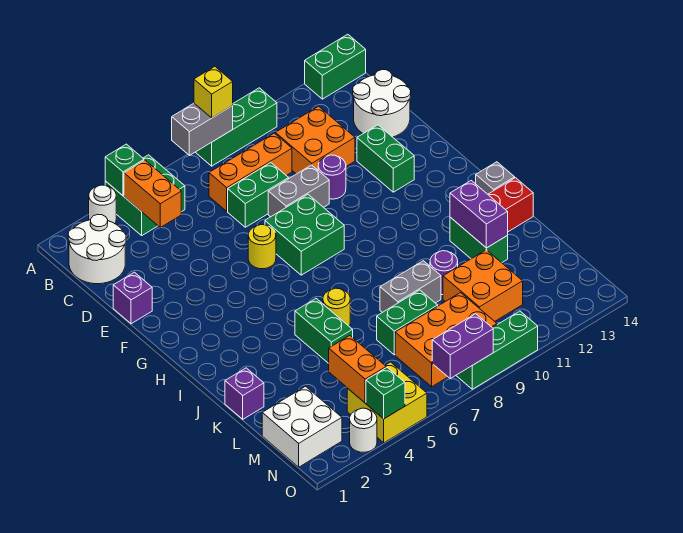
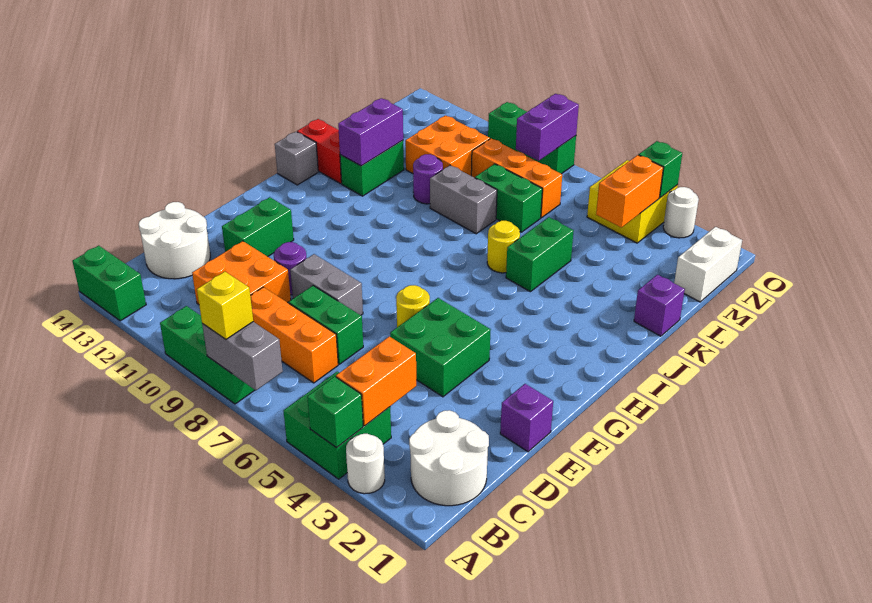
green brick F7:G8 level 1 -> green brick E4:F5 level 1
white brick M1:N2 level 1 -> white brick M1:N1 level 1
orange brick M7:N9 level 1 -> orange brick M7:M9 level 1
purple brick O7:O8 level 2 -> purple brick N8:O8 level 2

